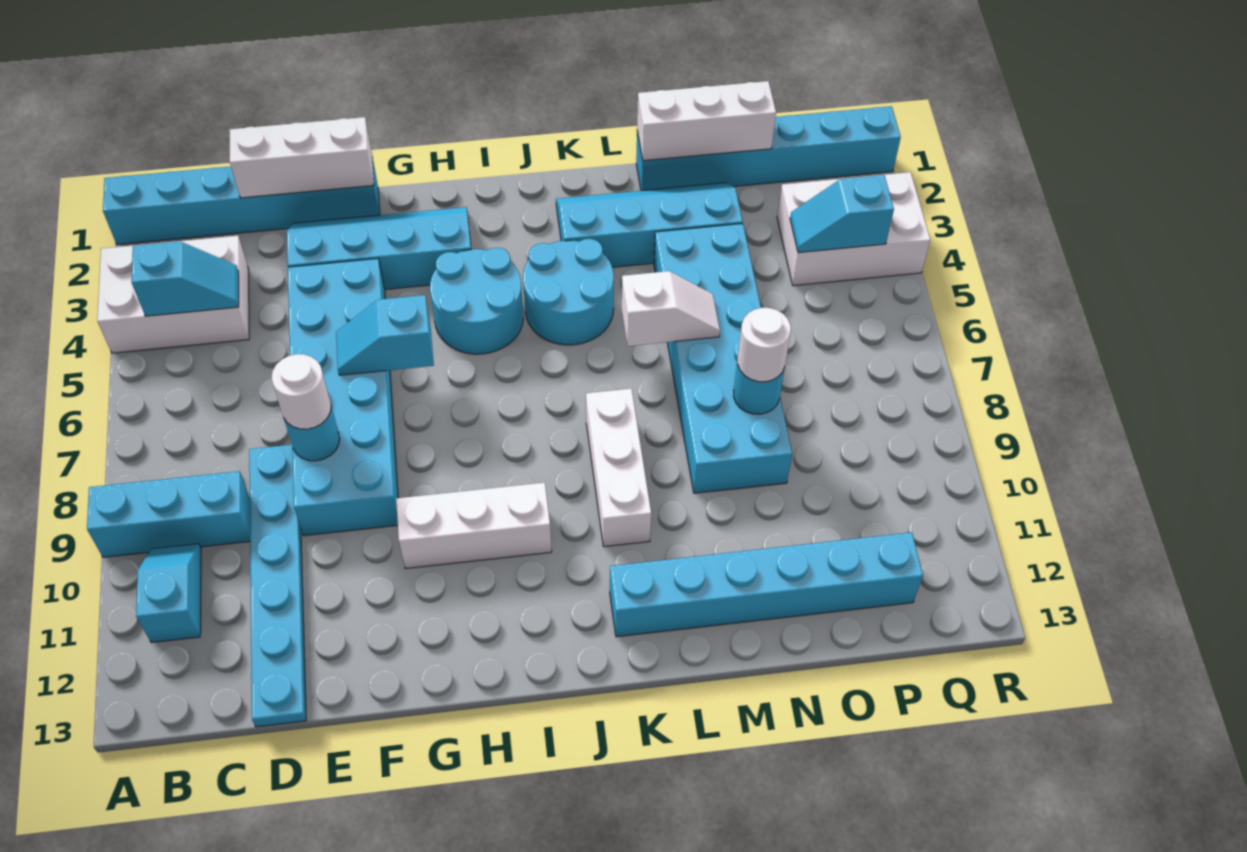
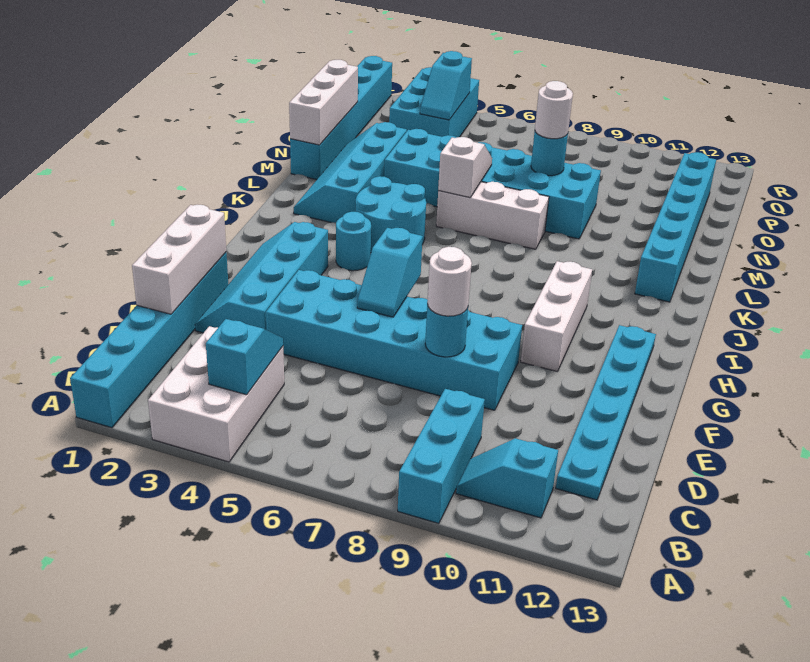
cyan plate D8:D13 level 1 -> cyan plate C12:H12 level 1
cyan round brick H4:I5 level 1 -> cyan round brick I4 level 1
white brick K8:K10 level 1 -> white brick L6:L8 level 1
white brick P3:R4 level 1 -> cyan brick P3:R4 level 1

